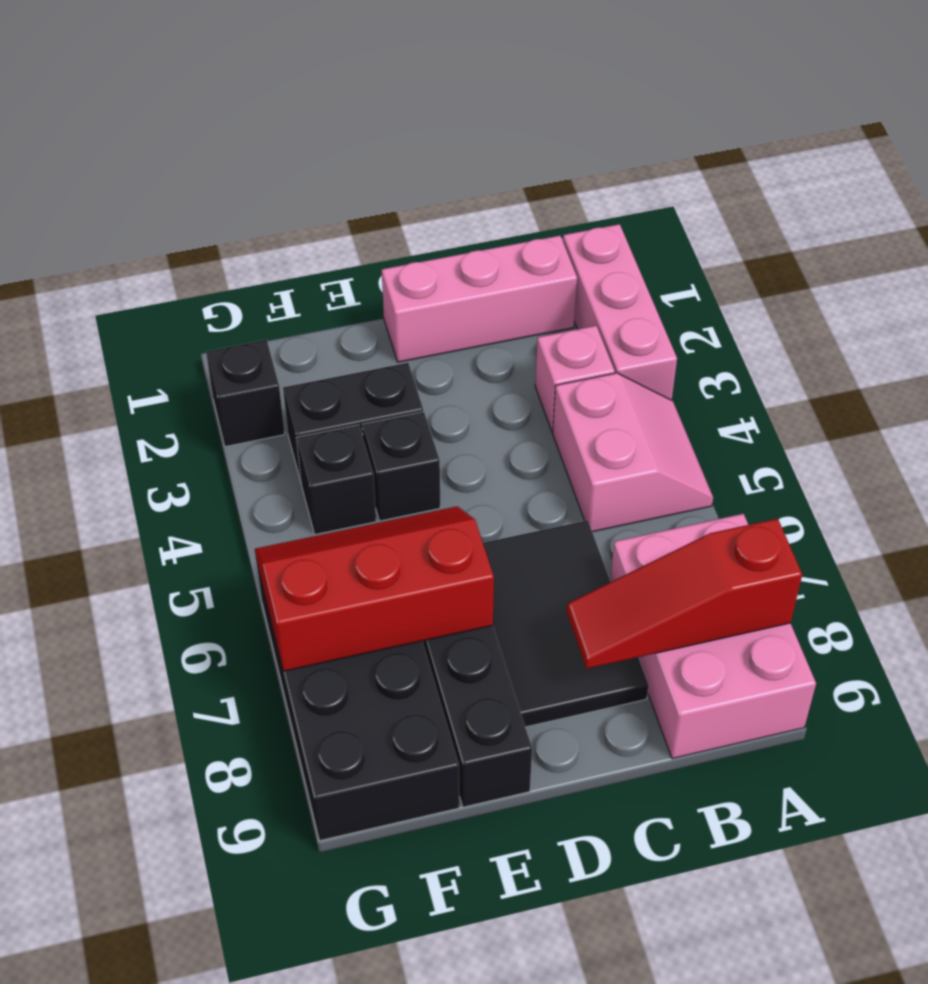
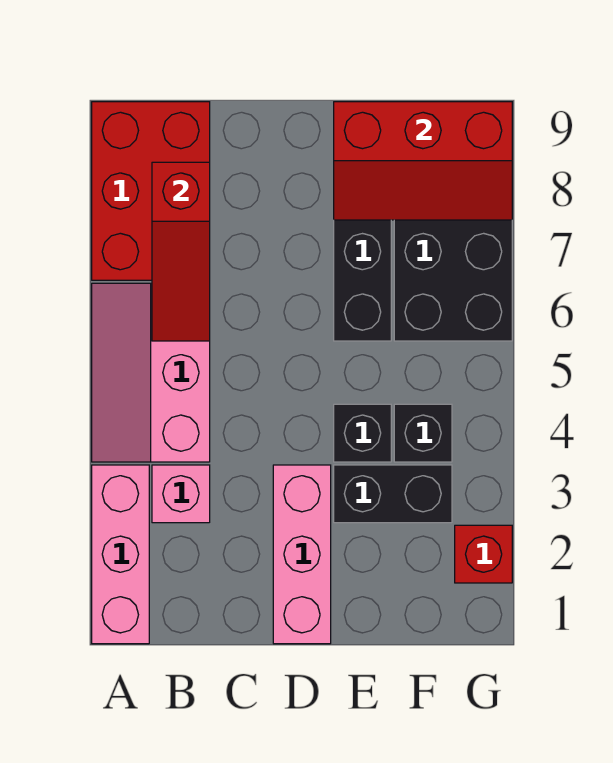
pink slope A4:B5 level 1 top B -> pink slope A4:B6 level 1 top B
pink brick A7:B9 level 1 -> red brick A7:B9 level 1
red slope A8:C8 level 2 top A -> red slope B6:B8 level 2 top 8
pink brick B1:D1 level 1 -> pink brick D1:D3 level 1
black tile C6:D8 level 1 -> none
red slope E6:G7 level 2 top 7 -> red slope E8:G9 level 2 top 9
black brick G2 level 1 -> red brick G2 level 1

